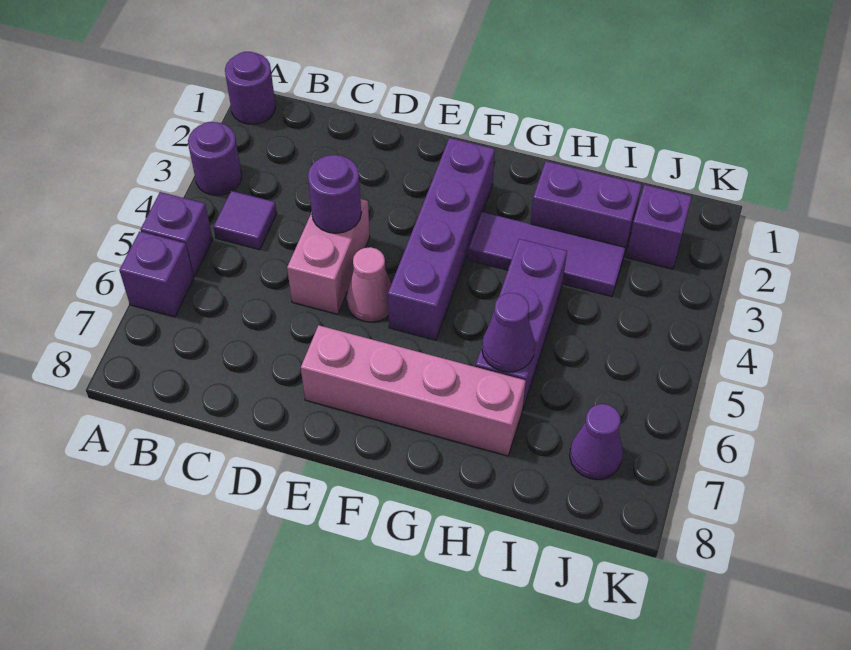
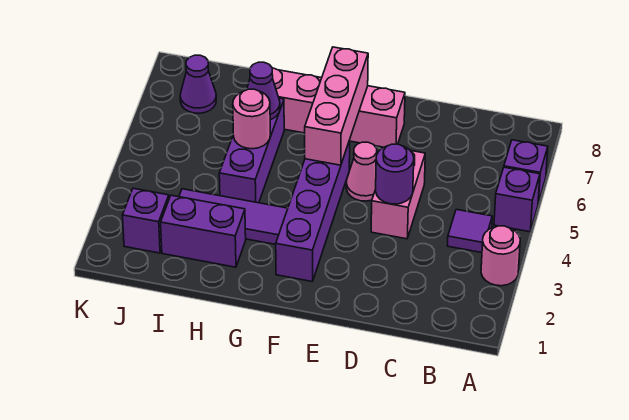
purple round brick A1 level 1 -> none
purple round brick A3 level 1 -> pink round brick A3 level 1
none -> pink brick F5:F7 level 2
none -> pink round brick H5 level 2

